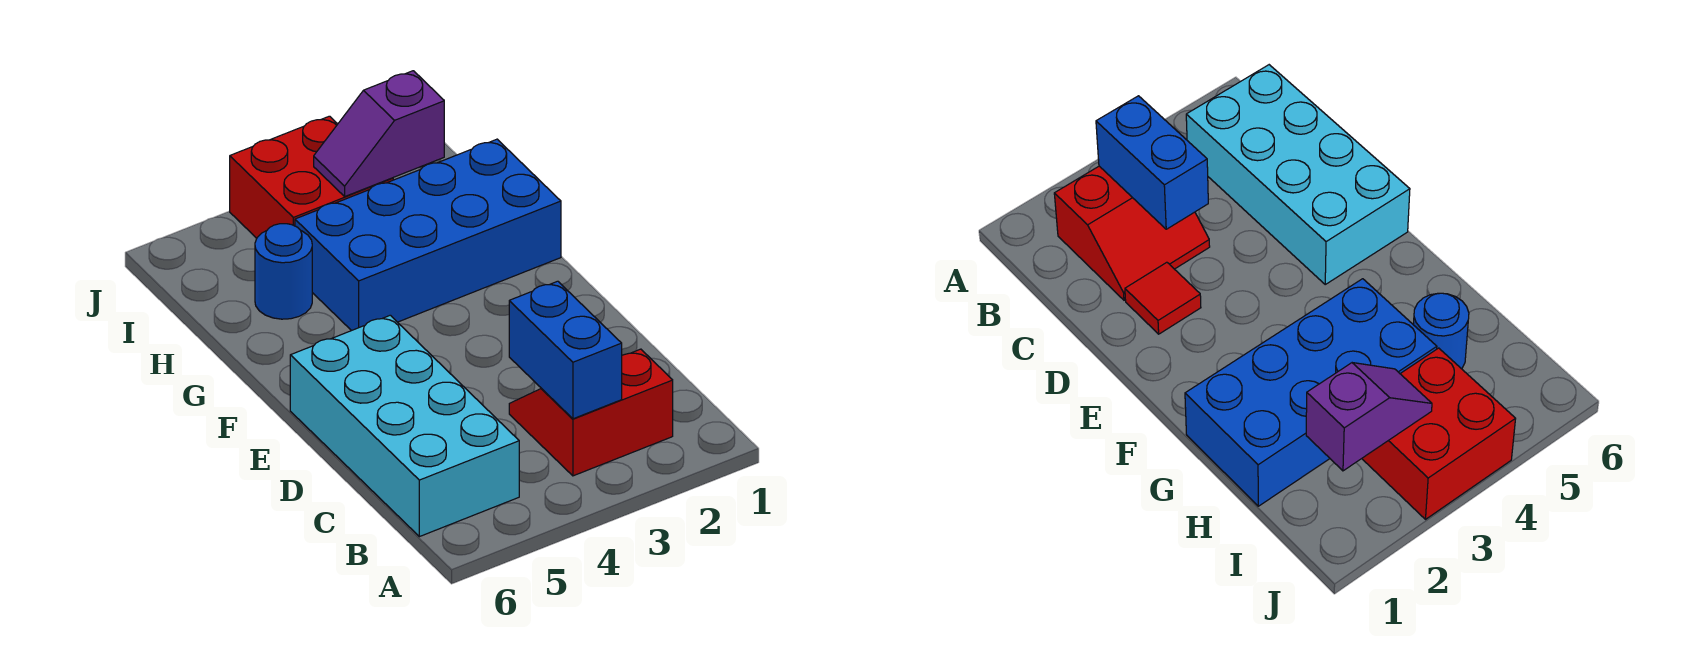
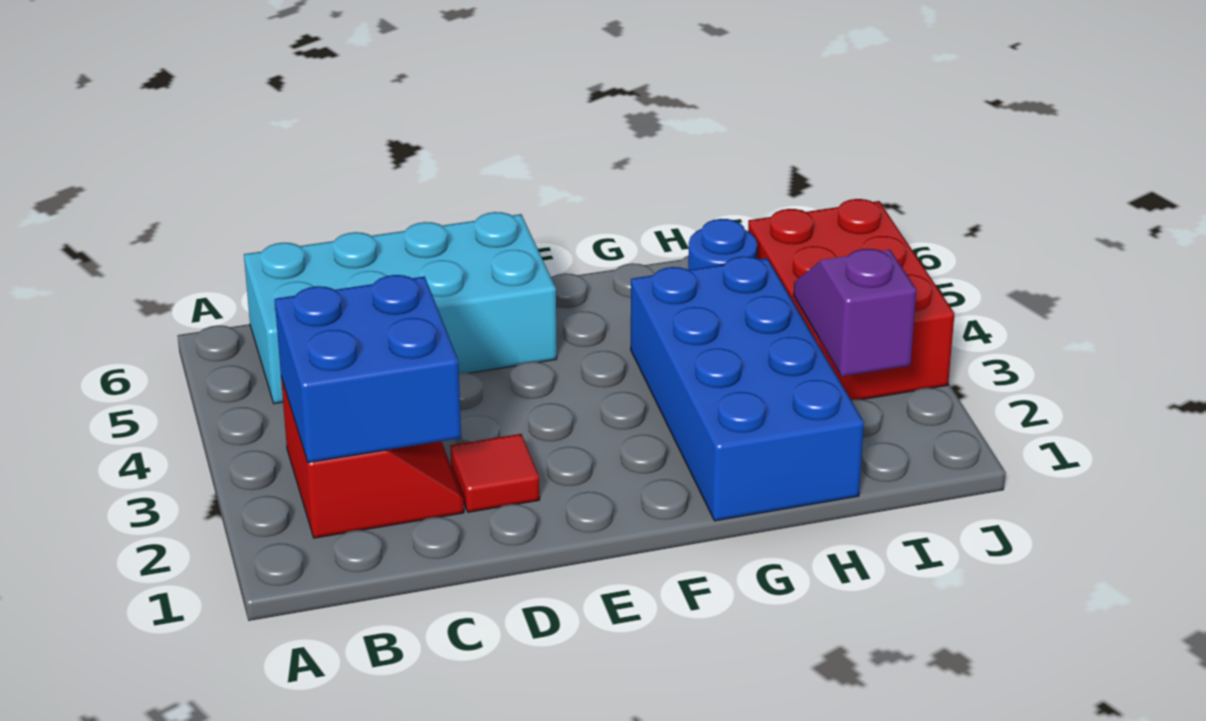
blue brick B3:C3 level 2 -> blue brick B2:C3 level 2
red brick I3:J4 level 1 -> red brick I3:J5 level 1

